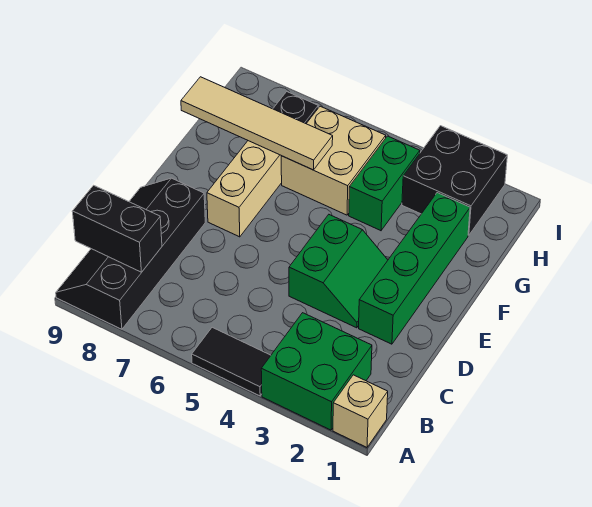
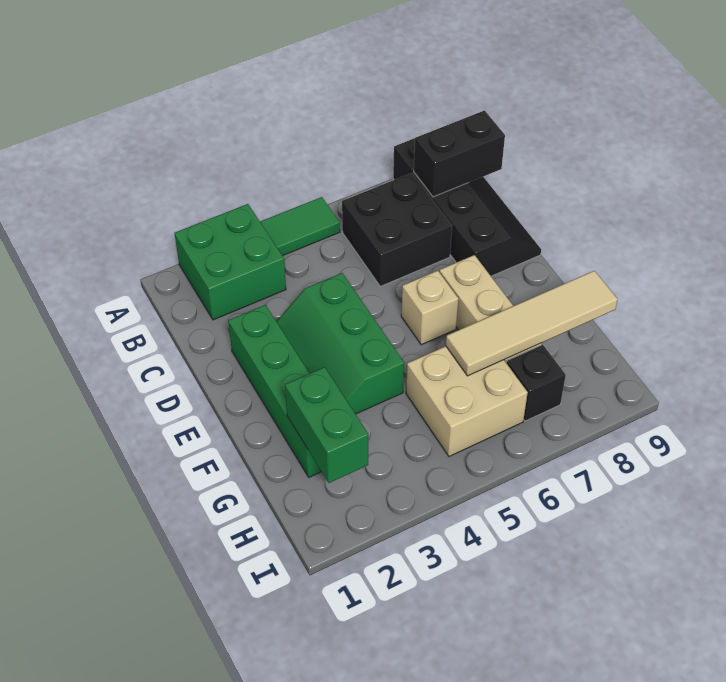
tan brick A1 level 1 -> tan brick E6 level 1
black tile A4:A5 level 1 -> green tile A4:A5 level 1
green slope D3:E4 level 1 top 4 -> green slope D3:F4 level 1 top 4
green brick G4:H4 level 1 -> green brick G2:H2 level 2
black brick H2:I3 level 1 -> black brick B6:C7 level 1

